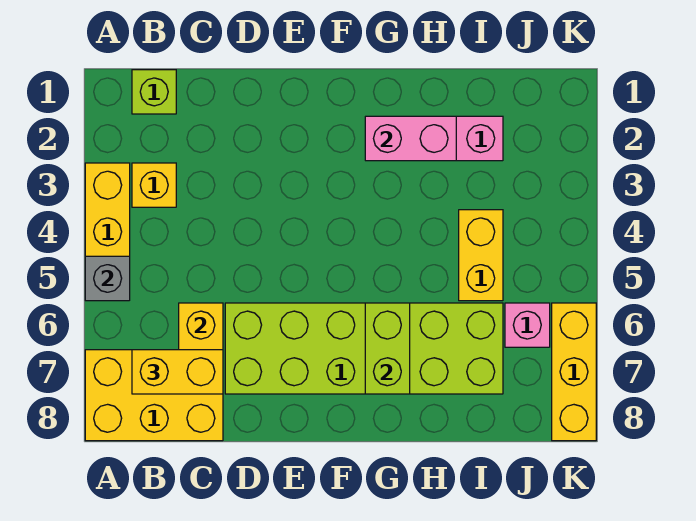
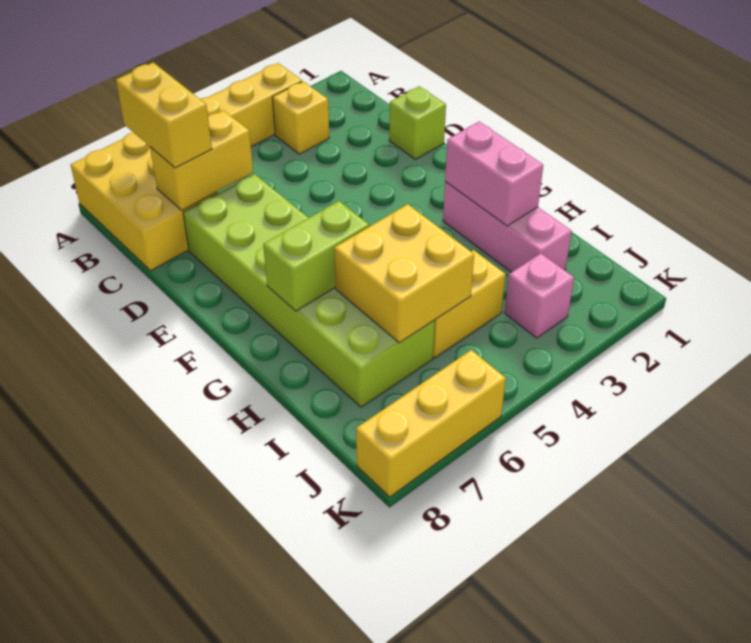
grey brick A5 level 2 -> none
lime brick B1 level 1 -> lime brick D1 level 1
none -> yellow brick H5:I6 level 2
pink brick J6 level 1 -> pink brick J3 level 1

